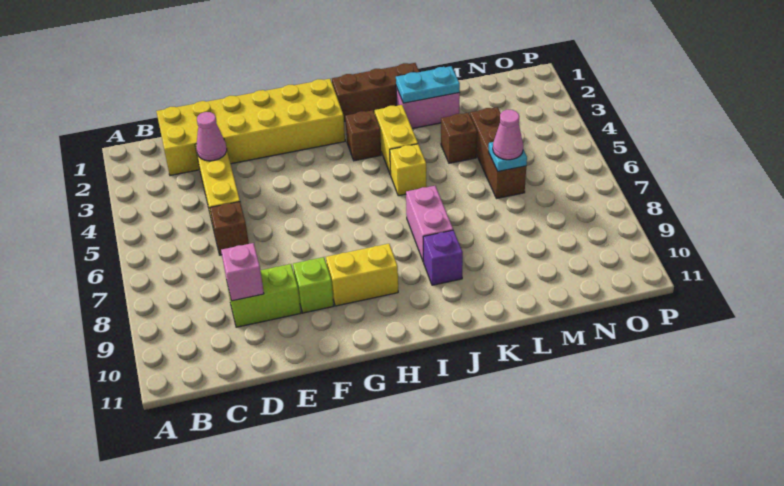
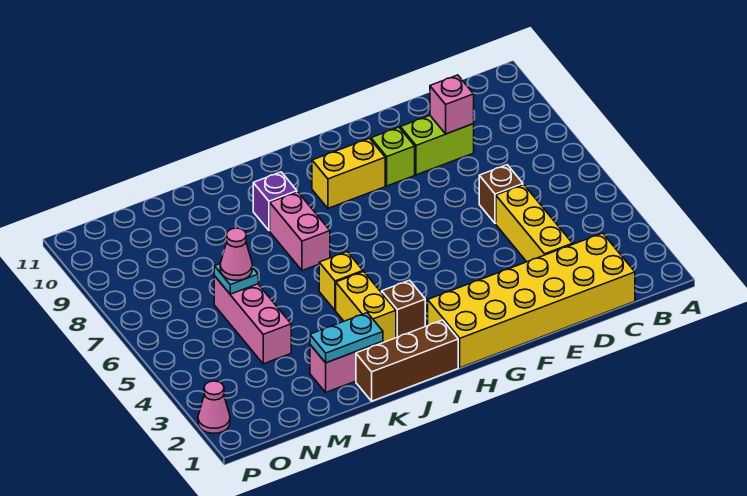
pink cone D3 level 2 -> pink cone P2 level 1
brown brick L4 level 1 -> none
brown brick M4:M6 level 1 -> pink brick M4:M6 level 1

